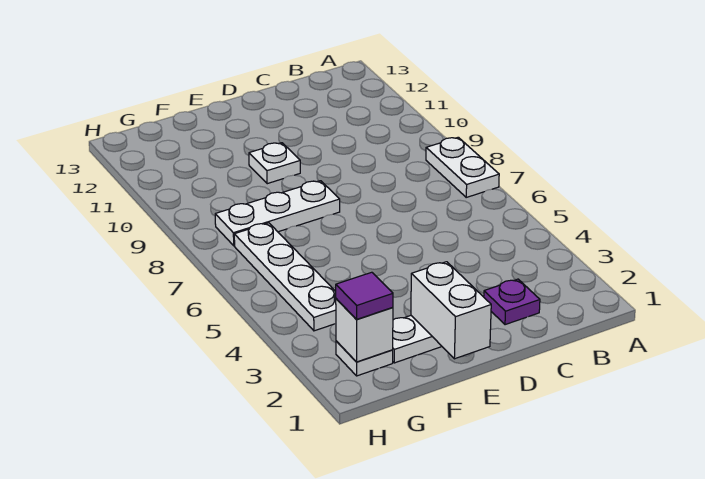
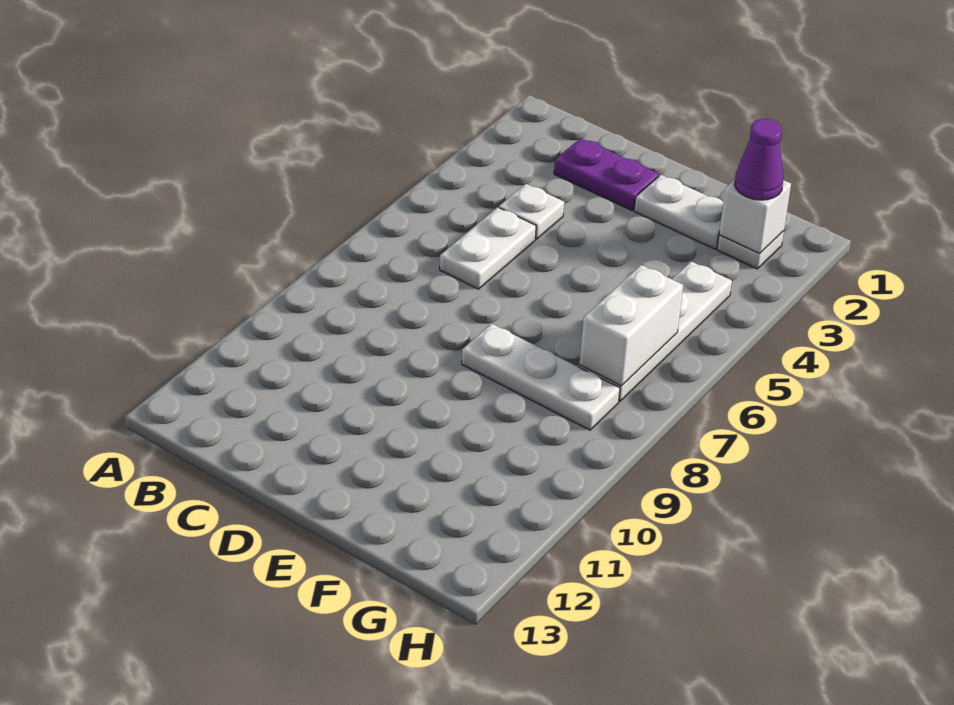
white plate A7:A8 level 1 -> white plate C5:C6 level 1
purple plate C2 level 1 -> purple plate C2:D2 level 1
white brick E1:E2 level 2 -> white brick G6:G7 level 2
white plate E10 level 1 -> white plate C4 level 1
purple tile G2 level 3 -> purple cone G2 level 3

